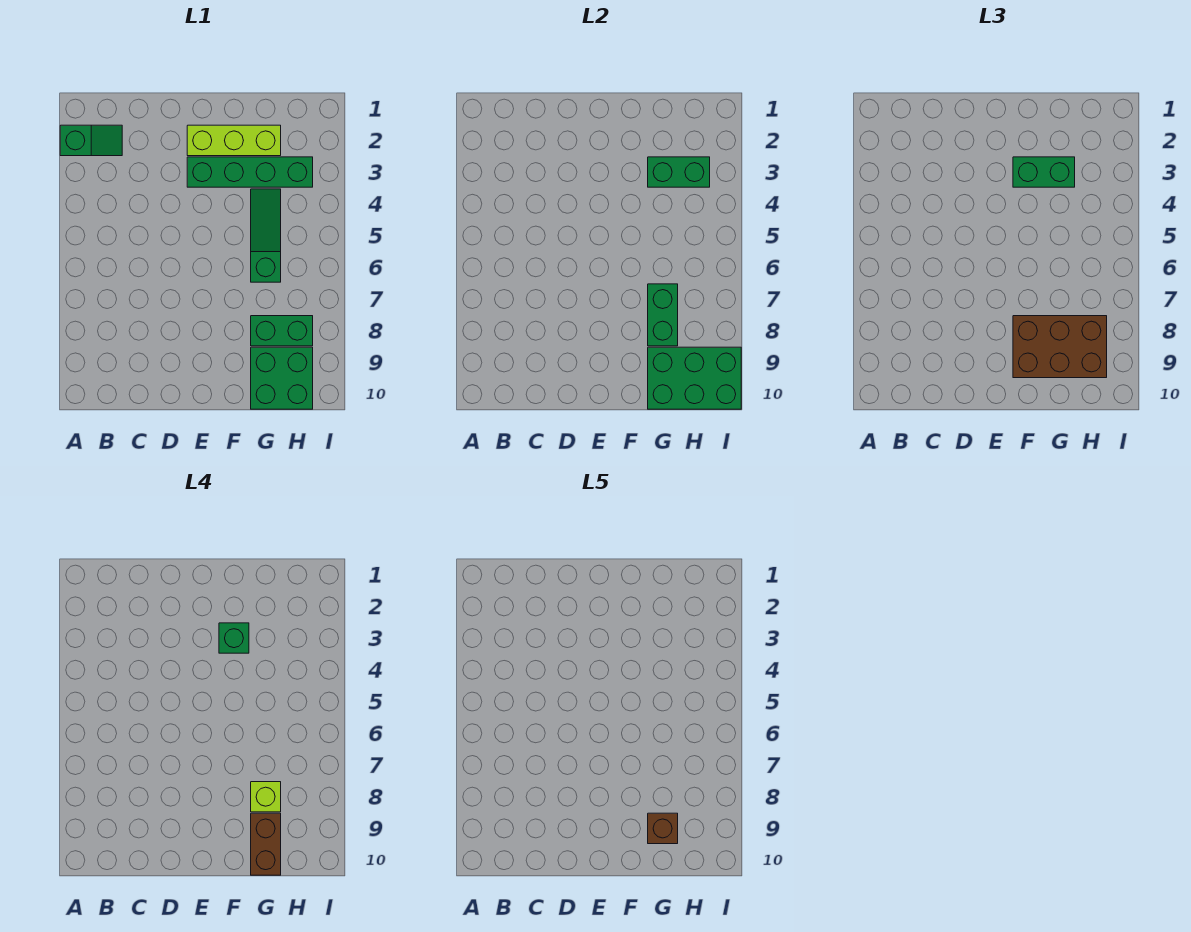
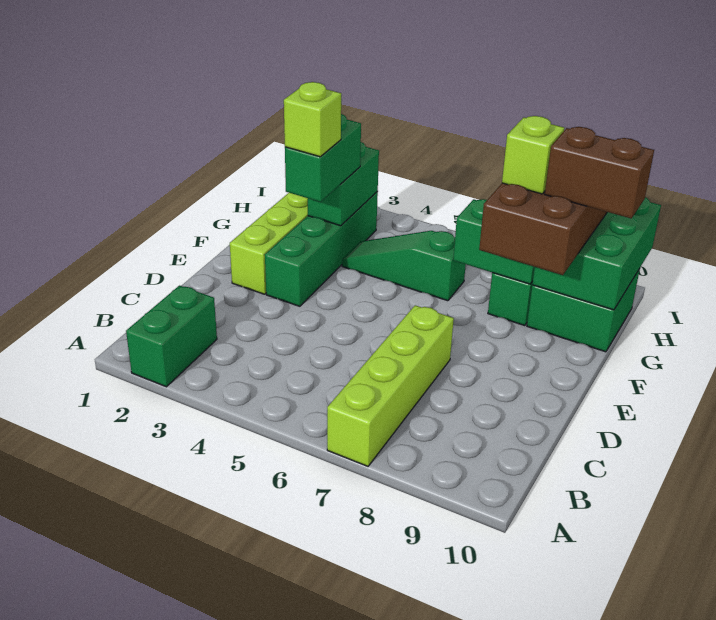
green slope A2:B2 level 1 top A -> green brick A2:B2 level 1
none -> lime brick A7:D7 level 1
green brick F3 level 4 -> lime brick F3 level 4
brown brick G9 level 5 -> none

